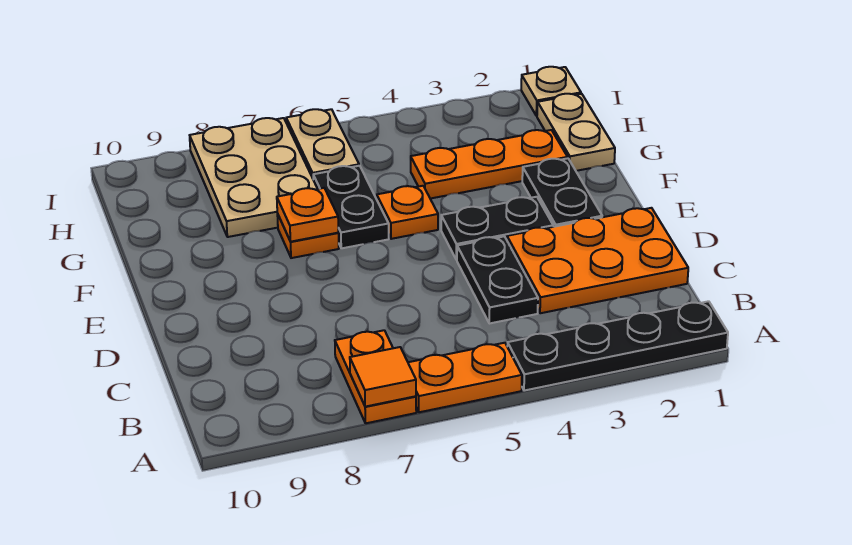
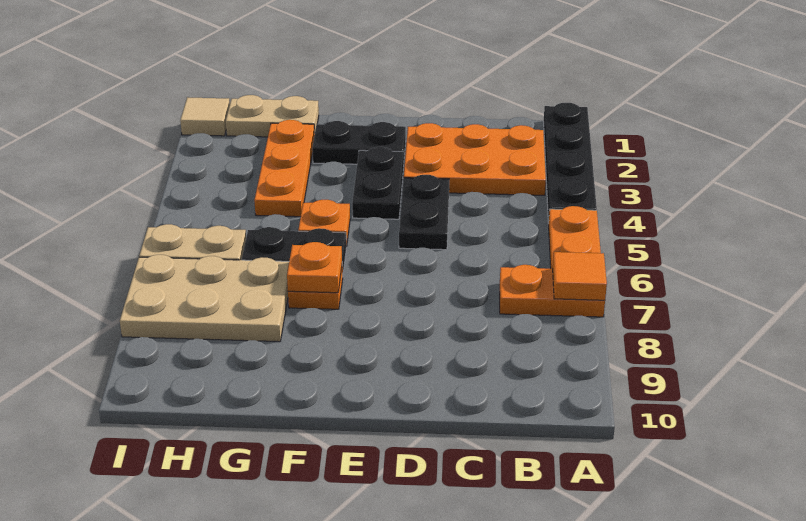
orange plate C1:D3 level 1 -> orange plate B2:D3 level 1
black plate C4:D4 level 1 -> black plate D4:D5 level 1
tan plate I1 level 1 -> tan tile I1 level 1

